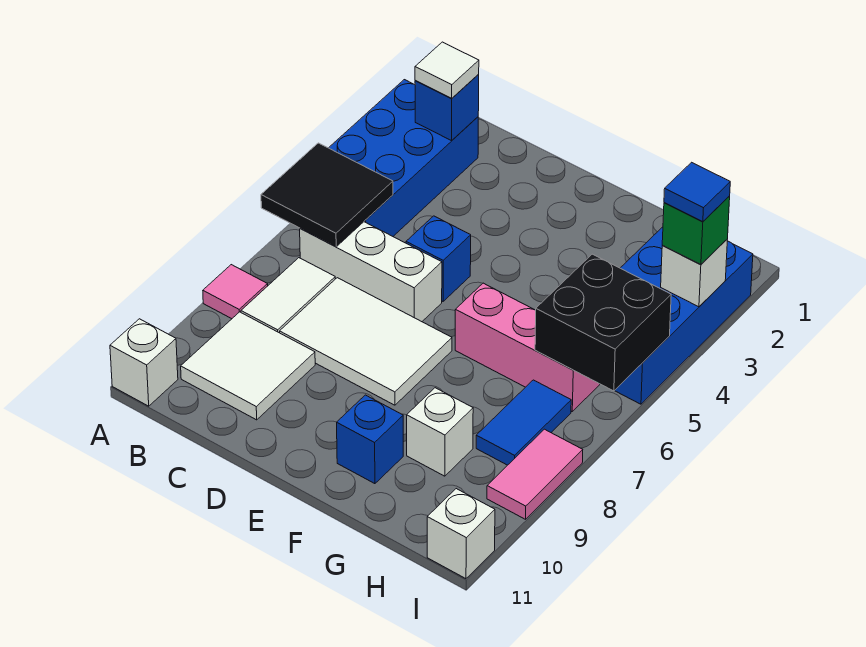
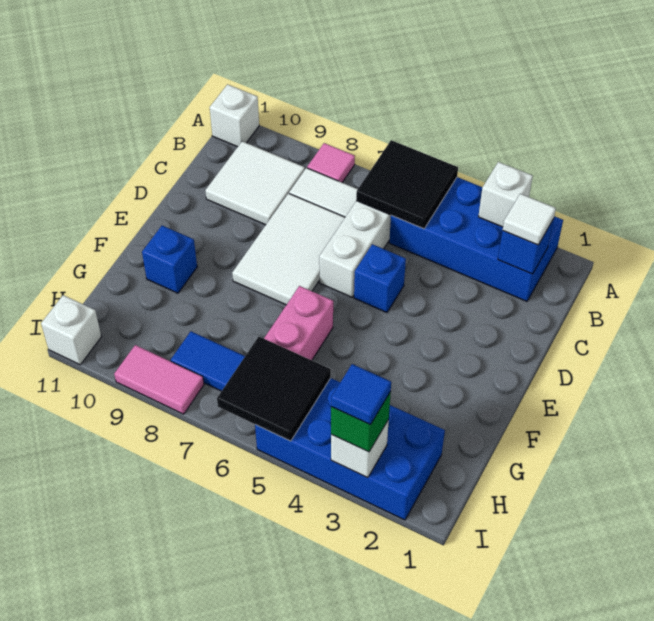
white brick G9 level 1 -> white brick A3 level 2
black brick H5:I6 level 2 -> black tile H5:I6 level 2

